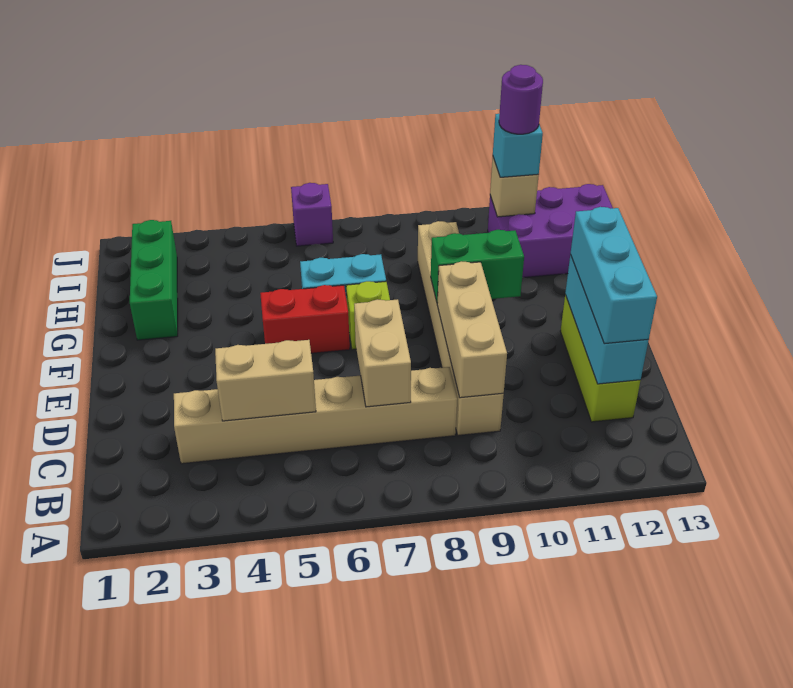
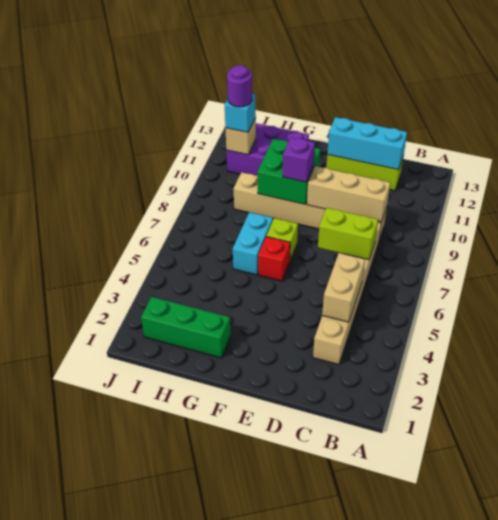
tan brick C7:D7 level 2 -> lime brick C7:D7 level 2
cyan brick C12:E12 level 3 -> none
red brick F5:F6 level 1 -> red brick F6 level 1
green brick F9:F10 level 2 -> green brick F9:G10 level 2
purple brick H11:I13 level 1 -> purple brick G11:I12 level 1
purple brick J6 level 1 -> purple brick F9 level 3

